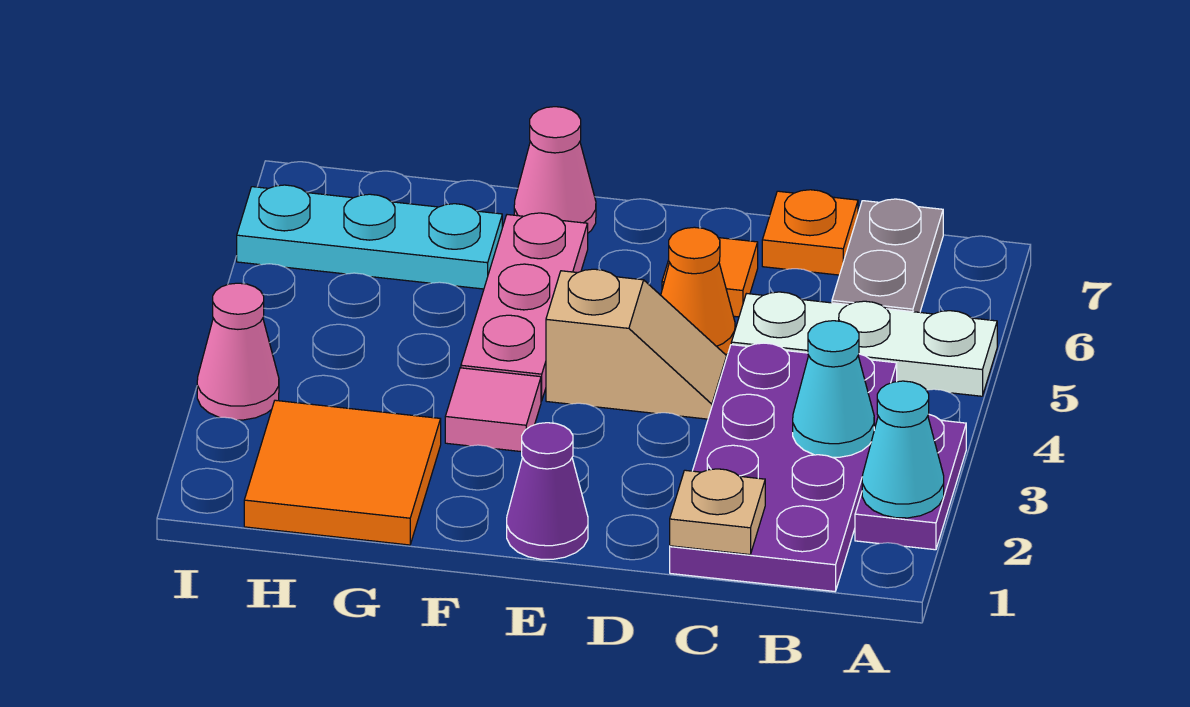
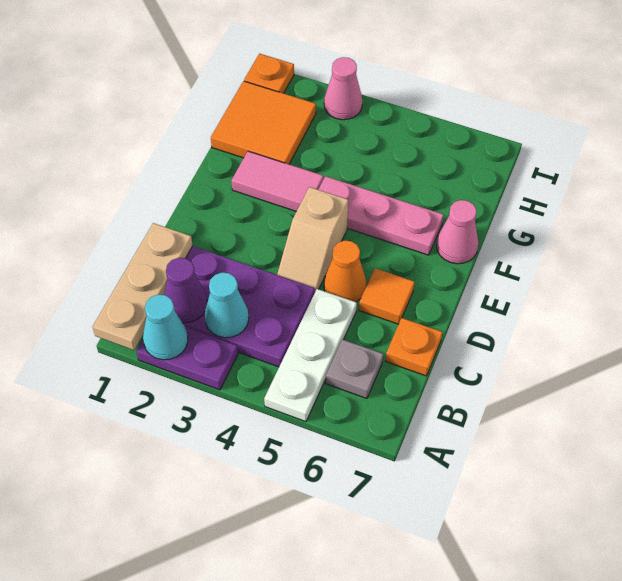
grey plate B6:B7 level 1 -> grey plate B6 level 1
tan plate C1 level 2 -> tan plate A1:C1 level 2
purple cone E1 level 1 -> purple cone B2 level 2
pink tile F3 level 1 -> pink tile F2:F3 level 1
cyan plate G6:I6 level 1 -> none
none -> orange plate I1 level 1

